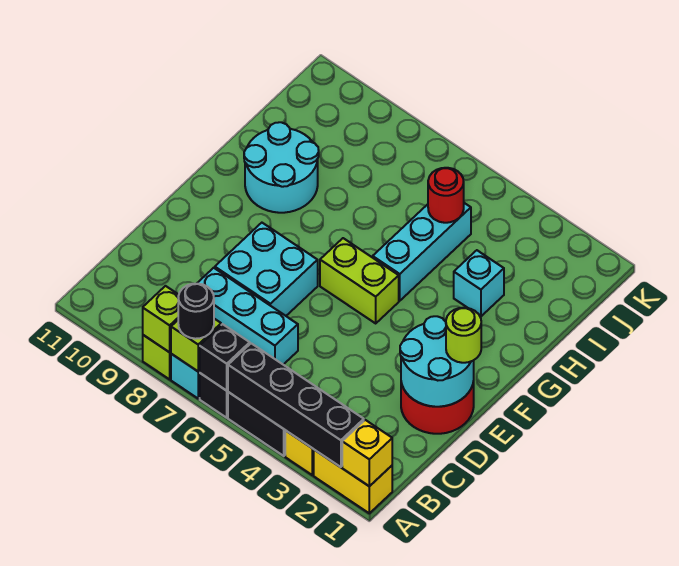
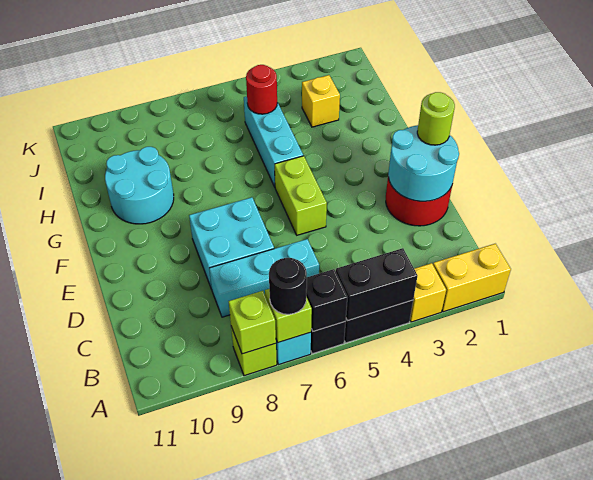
yellow brick A1 level 2 -> yellow brick I3 level 1
black brick A2:A5 level 2 -> black brick A4:A5 level 2
lime brick F5:F6 level 1 -> lime brick E5:F5 level 1
cyan brick H3 level 1 -> none

